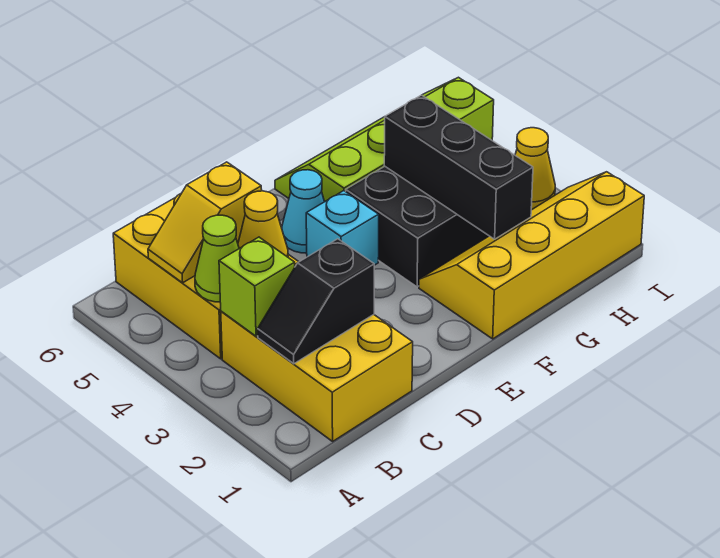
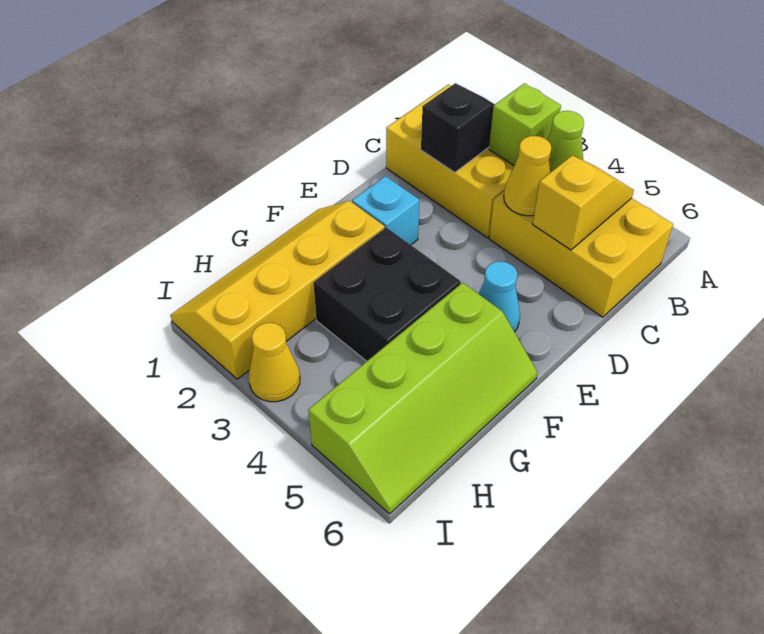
cyan brick E4 level 1 -> cyan brick E2 level 1
yellow slope F1:I2 level 1 top 1 -> yellow slope F1:I2 level 1 top 2
black brick G2:G4 level 2 -> none

